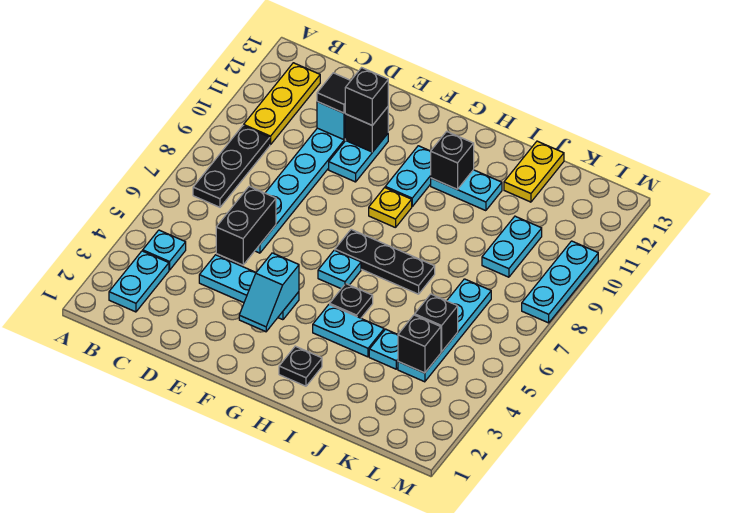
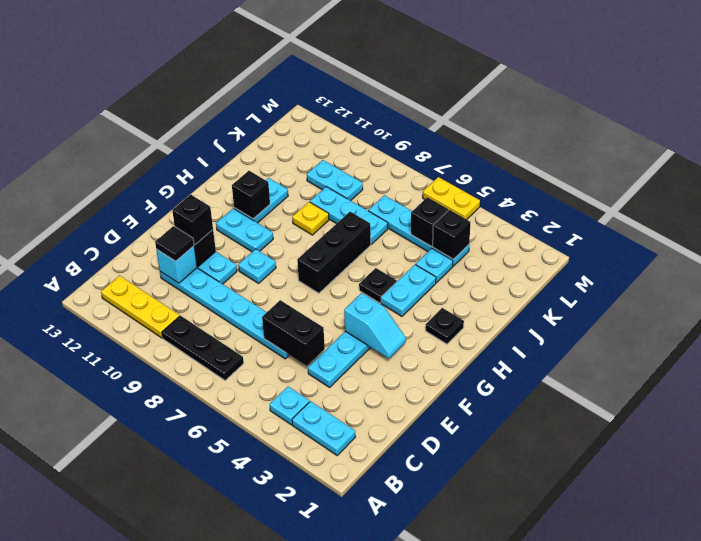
cyan plate G6 level 1 -> cyan plate F9 level 1
black plate G7:I7 level 1 -> black brick G7:I7 level 1
yellow plate G9 level 1 -> yellow plate I9 level 1
yellow plate J12:J13 level 1 -> yellow plate M5:M6 level 1
cyan plate M8:M10 level 1 -> cyan plate J7:J9 level 1

